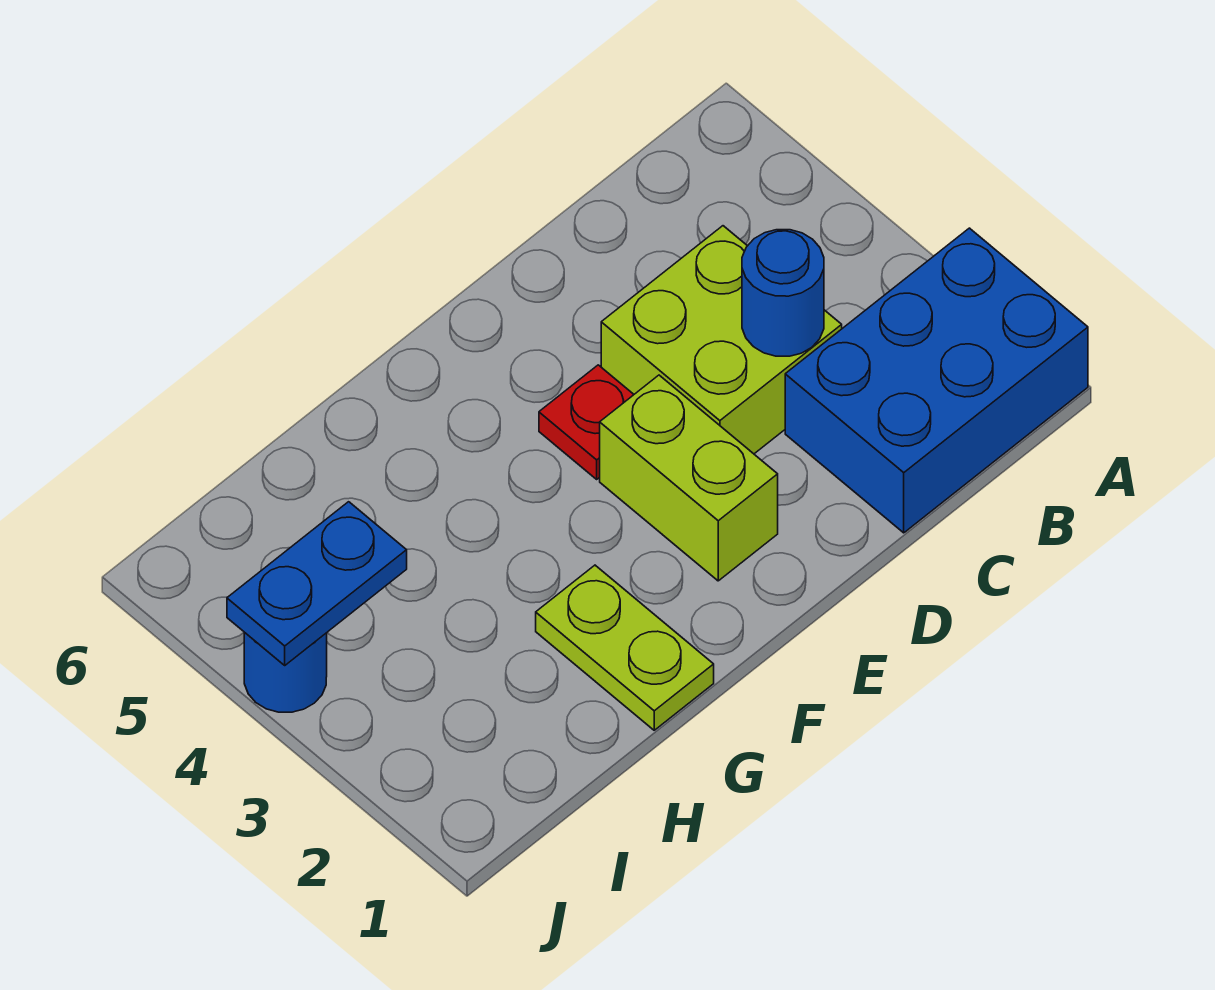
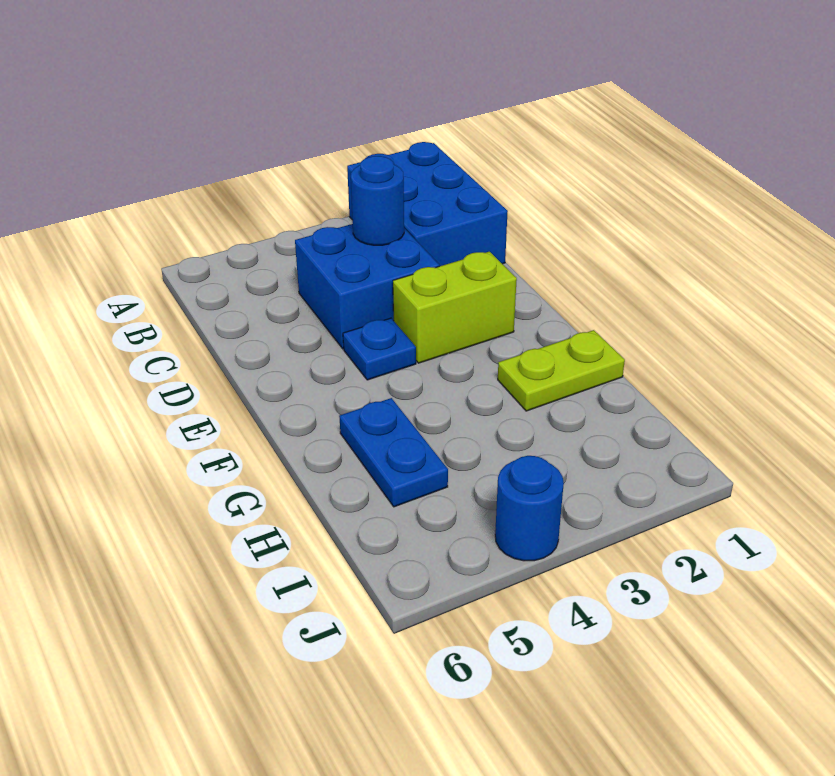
lime brick C3:D4 level 1 -> blue brick C3:D4 level 1
red plate E4 level 1 -> blue plate E4 level 1
blue plate I4:J4 level 2 -> blue plate G5:H5 level 1

